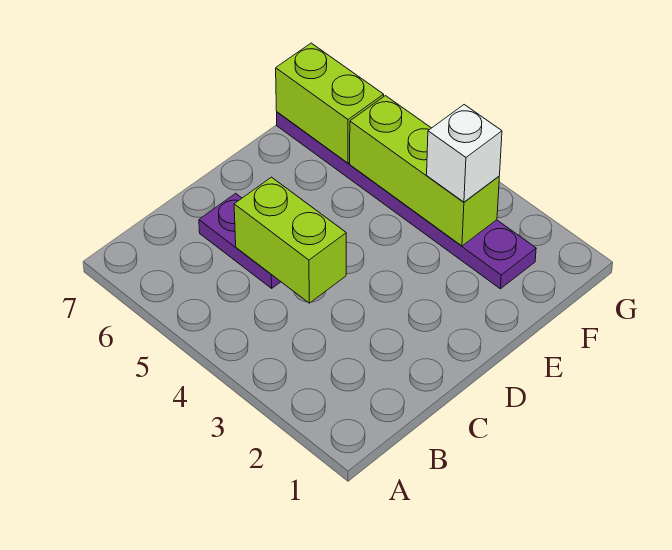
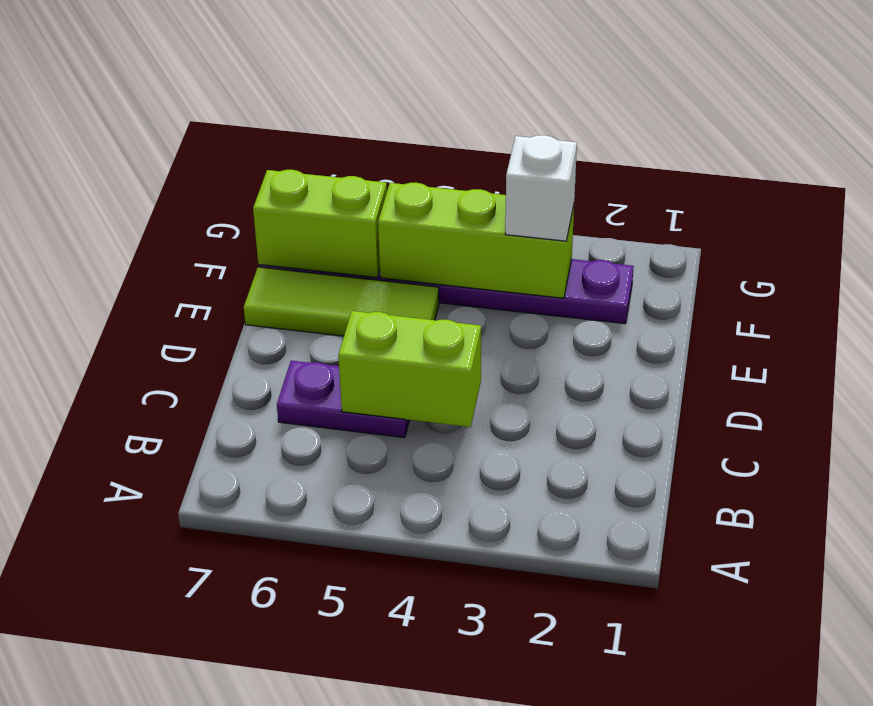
none -> lime tile E5:E7 level 1

